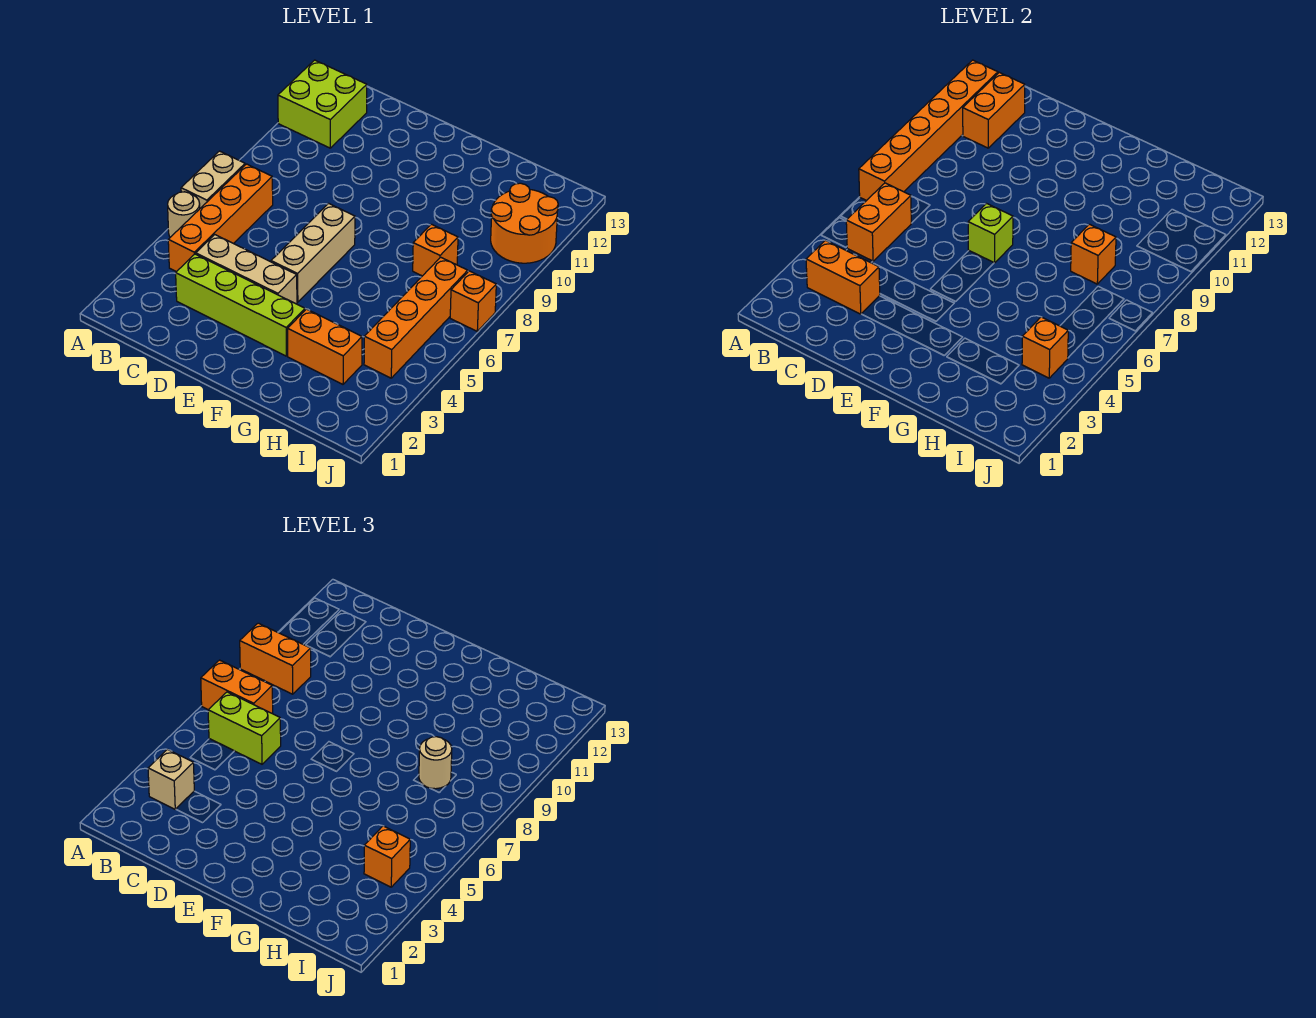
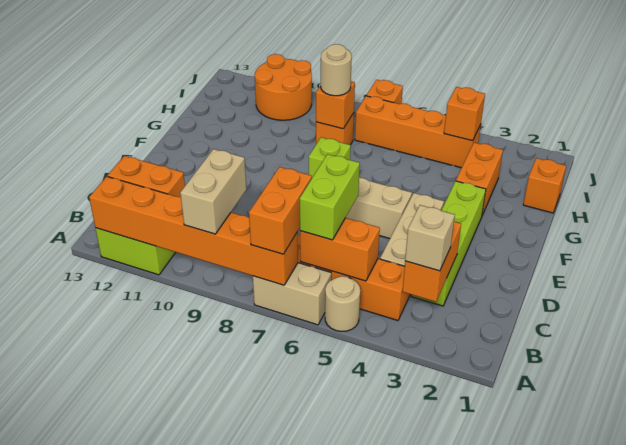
orange brick A9:B9 level 3 -> tan brick A9:B9 level 3
orange brick I4 level 3 -> orange brick H1 level 1

